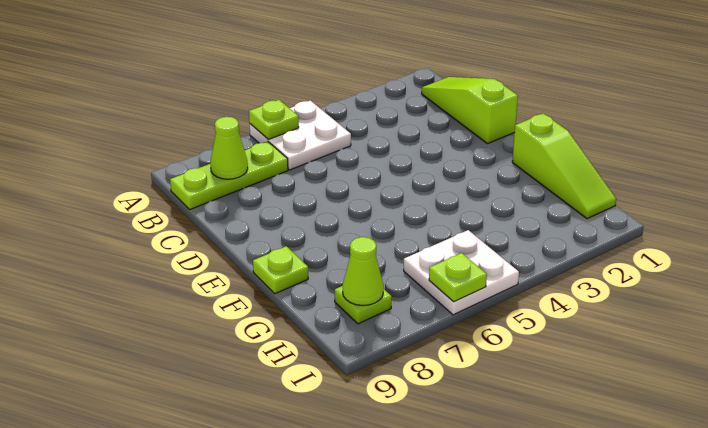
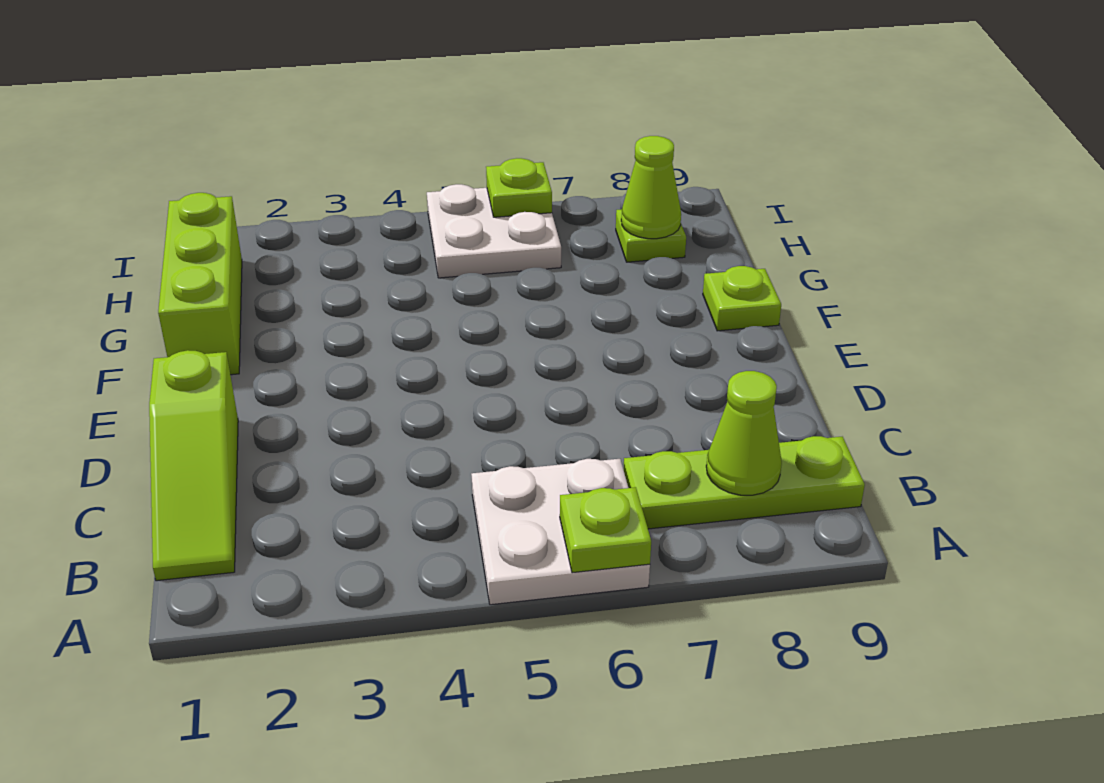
lime slope F1:H1 level 1 top F -> lime brick F1:H1 level 1

